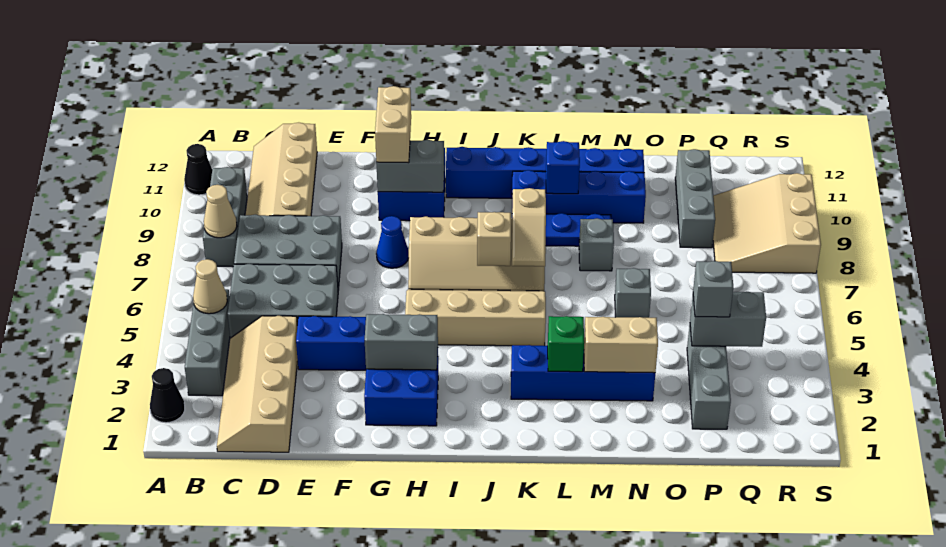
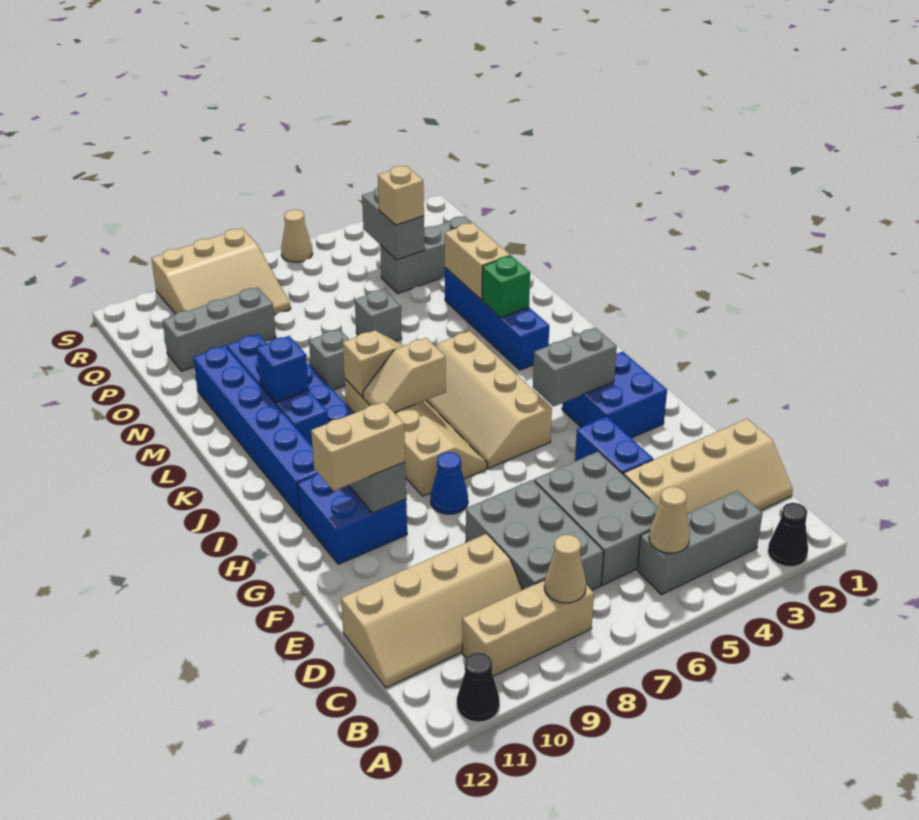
grey brick B8:B10 level 1 -> tan brick B8:B10 level 1
grey brick G3:H3 level 2 -> grey brick H3:H4 level 2
grey brick P4 level 3 -> tan brick P4 level 3
none -> tan cone S6 level 1

